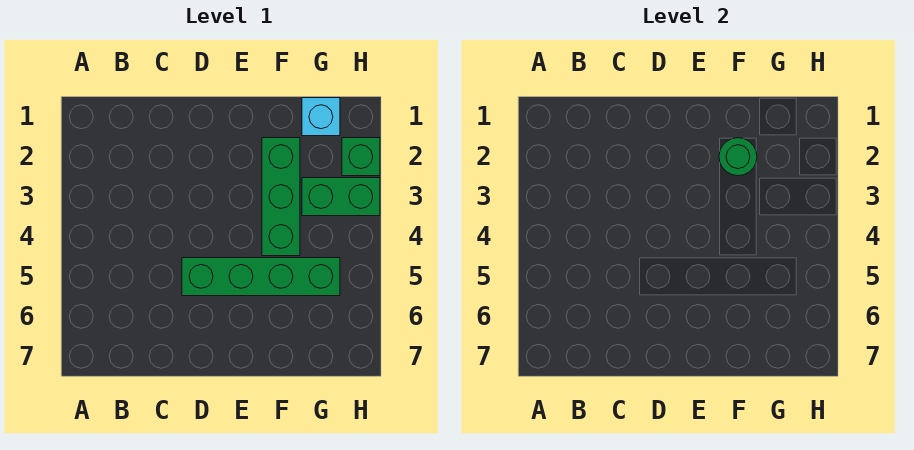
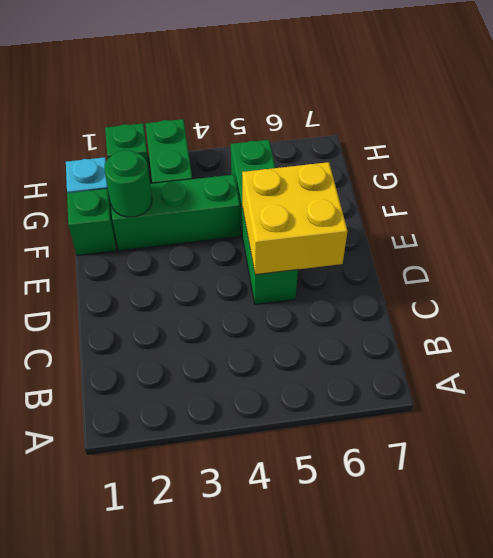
none -> yellow brick D5:E6 level 2
none -> green brick F1 level 1

